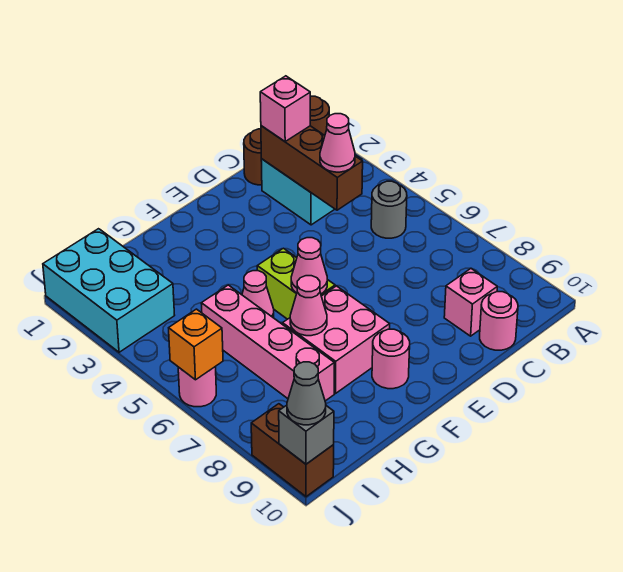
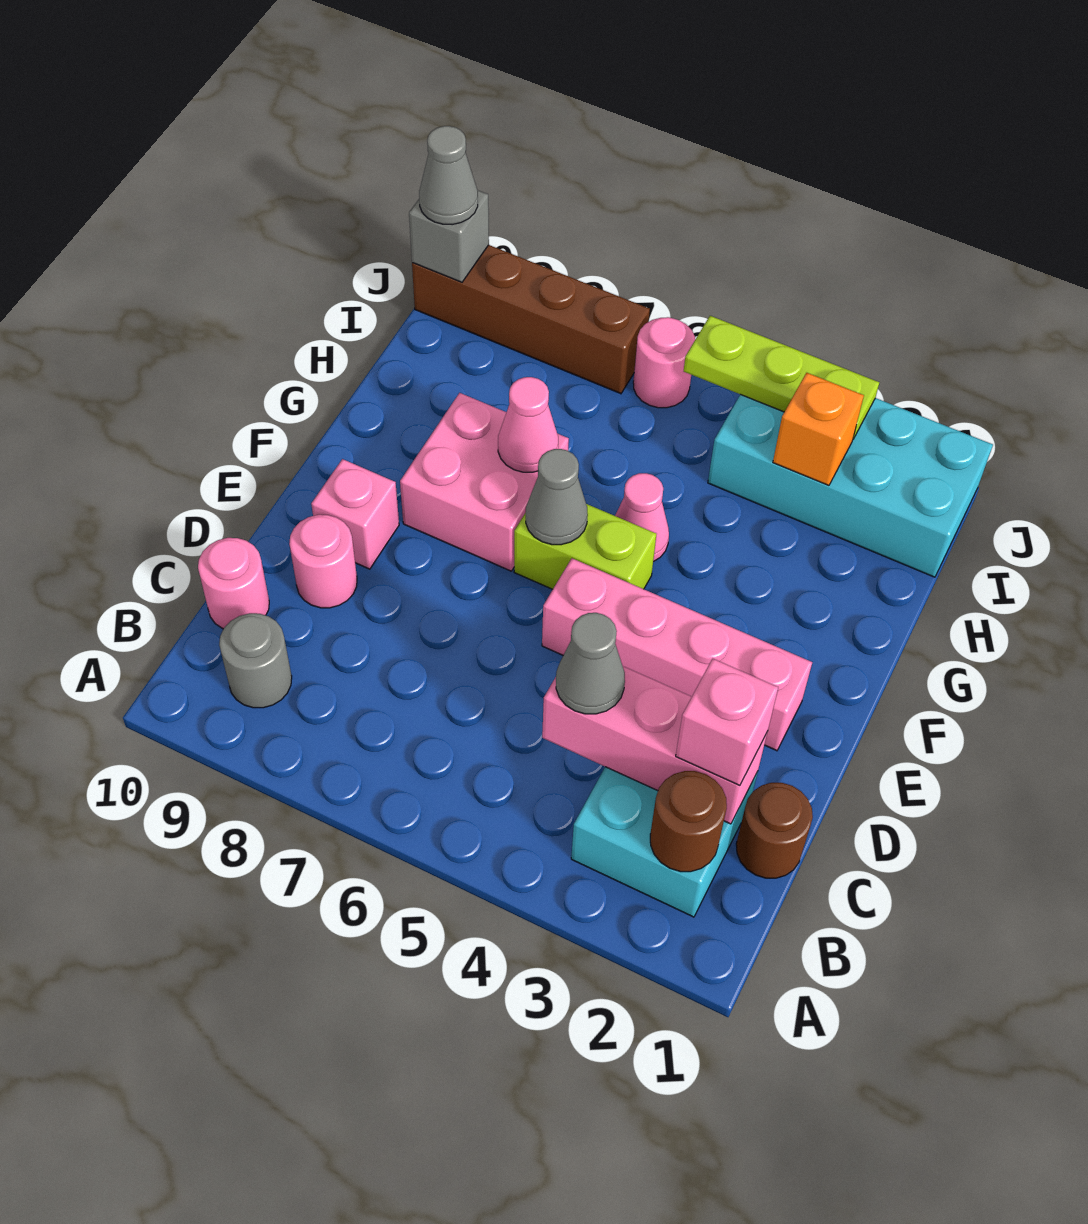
grey round brick B5 level 1 -> grey round brick B9 level 1
brown brick C2:C4 level 2 -> pink brick C2:C4 level 2
pink cone C4 level 3 -> grey cone C4 level 3
pink brick C9 level 1 -> pink brick E9 level 1
pink cone F6 level 2 -> grey cone F6 level 2
pink round brick F9 level 1 -> pink round brick D9 level 1
pink brick H5:H8 level 1 -> pink brick E2:E5 level 1
cyan brick I1:J3 level 1 -> cyan brick I1:J4 level 1
none -> lime plate J3:J5 level 2
orange brick J6 level 2 -> orange brick I3 level 2
brown brick J9:J10 level 1 -> brown brick J7:J10 level 1

